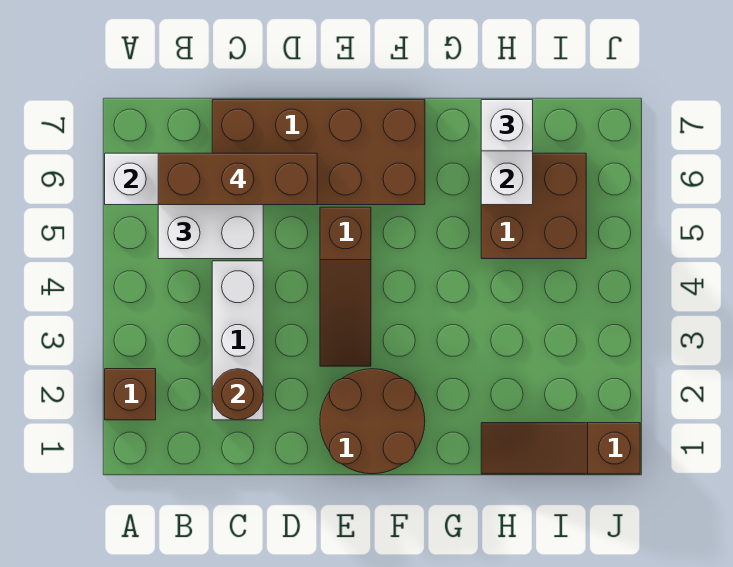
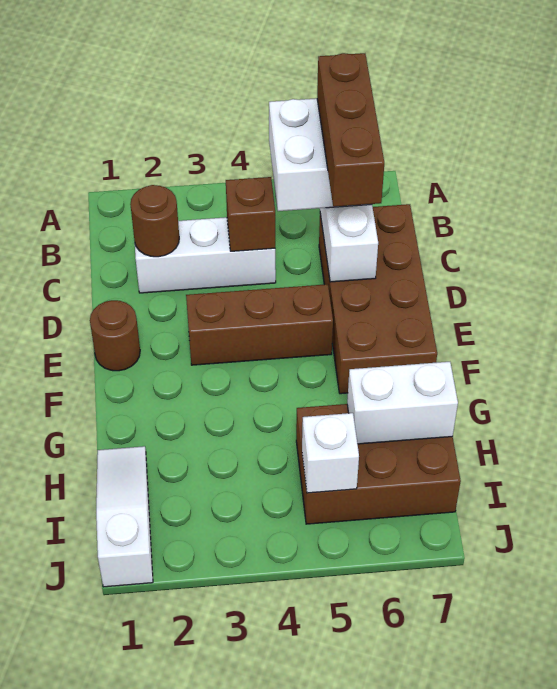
brown brick A2 level 1 -> brown brick C4 level 2
brown round brick E1:F2 level 1 -> brown round brick E1 level 1
brown slope E3:E5 level 1 top 5 -> brown brick E3:E5 level 1
brown slope H1:J1 level 1 top J -> white slope H1:J1 level 1 top J
brown brick H5:I6 level 1 -> brown brick H5:I7 level 1
white brick H7 level 3 -> white brick I5 level 2

